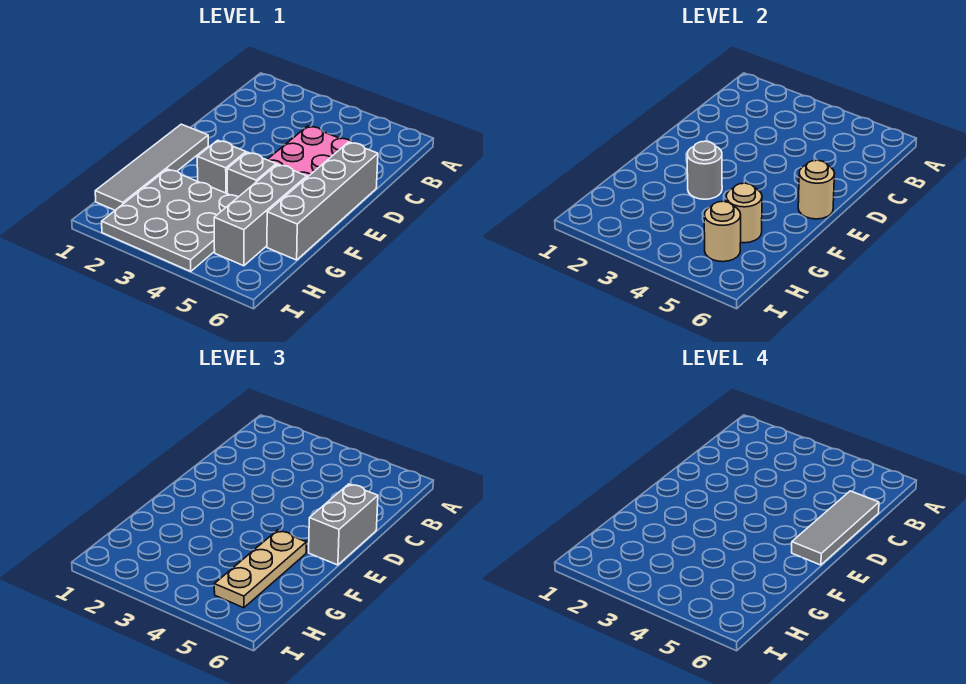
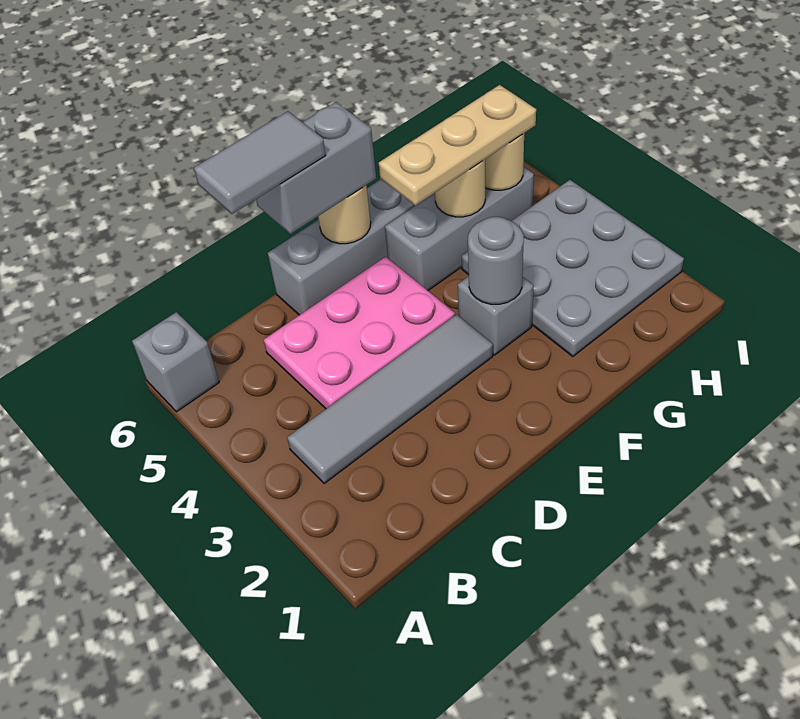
grey tile C6:E6 level 4 -> grey tile C6:D6 level 4
grey tile E1:H1 level 1 -> grey tile B3:E3 level 1
grey brick F4 level 1 -> grey brick A6 level 1

